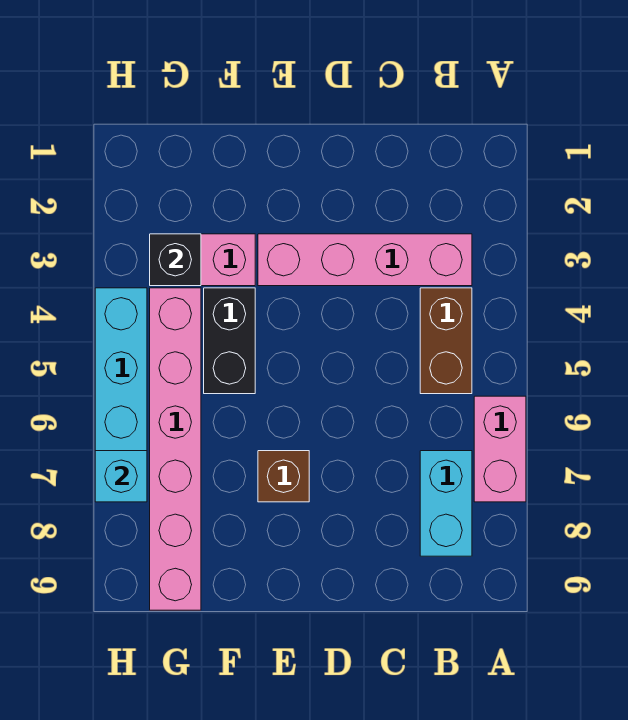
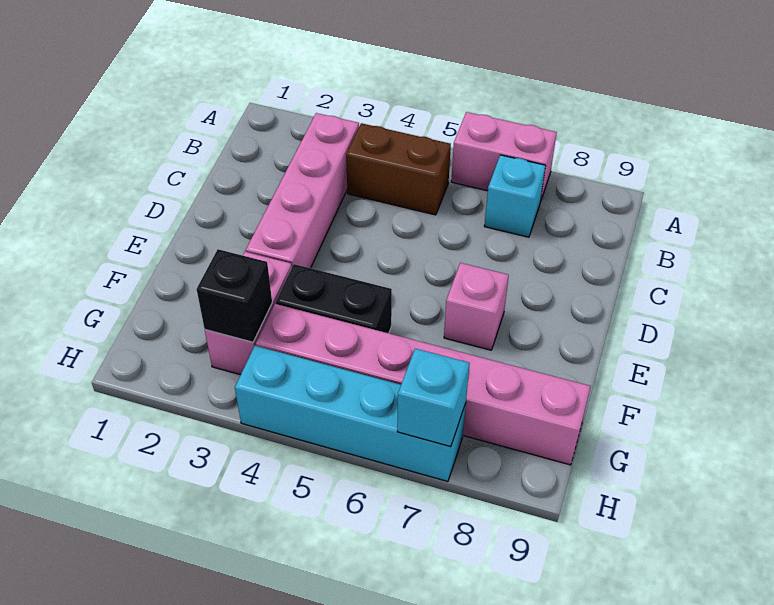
cyan brick B7:B8 level 1 -> cyan brick B7 level 1
brown brick E7 level 1 -> pink brick E7 level 1

